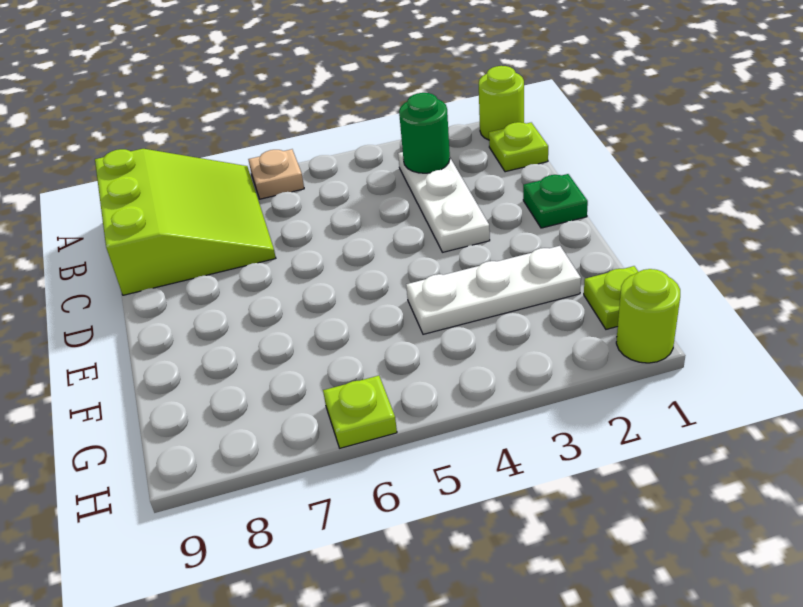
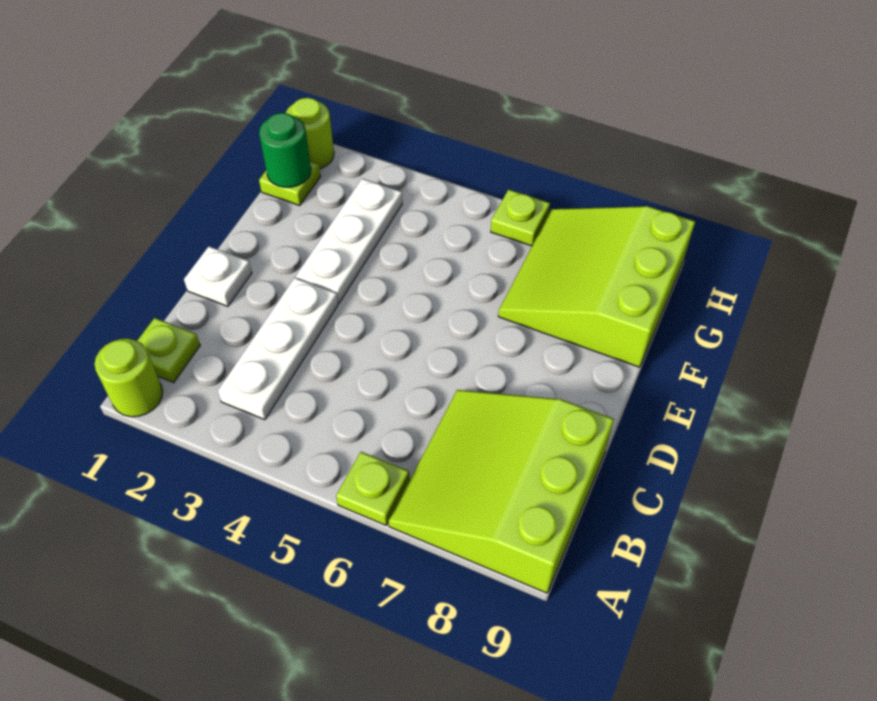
tan plate A6 level 1 -> lime plate A6 level 1
green round brick B3 level 2 -> green round brick G1 level 2
green plate D1 level 1 -> white plate D1 level 1
white plate F2:F4 level 1 -> white plate E3:G3 level 1
none -> lime slope F7:H9 level 1 top 9

